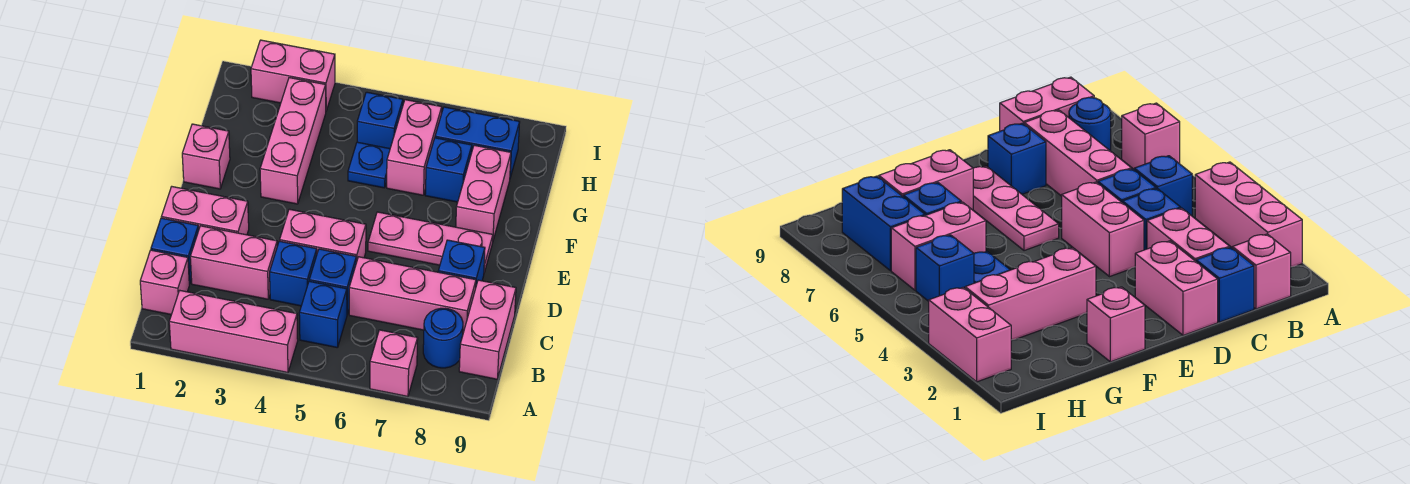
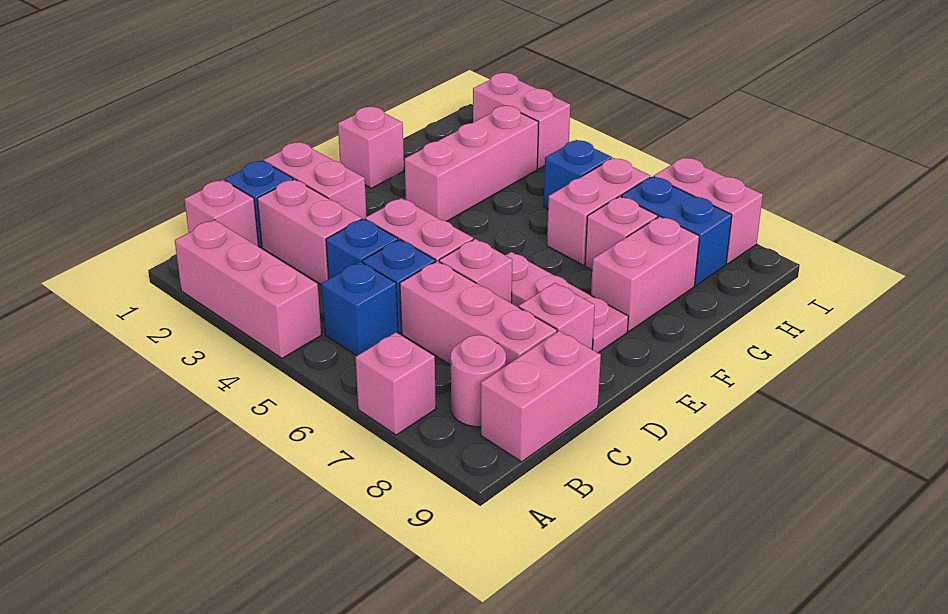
blue round brick B8 level 1 -> pink round brick B8 level 1
none -> pink brick D6 level 1
blue brick D8 level 1 -> pink brick D8 level 1
blue plate G5 level 1 -> none
blue brick G7 level 1 -> pink brick G7 level 1
none -> pink brick I7:I8 level 1

